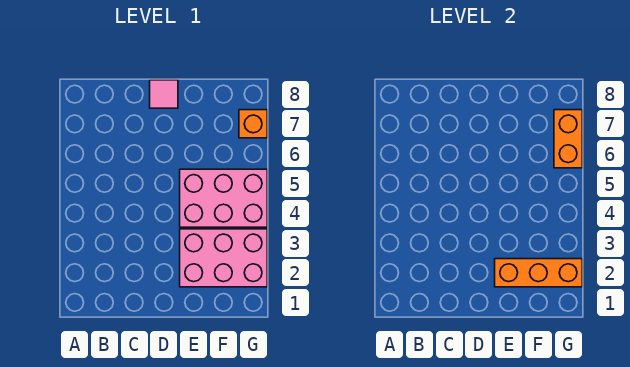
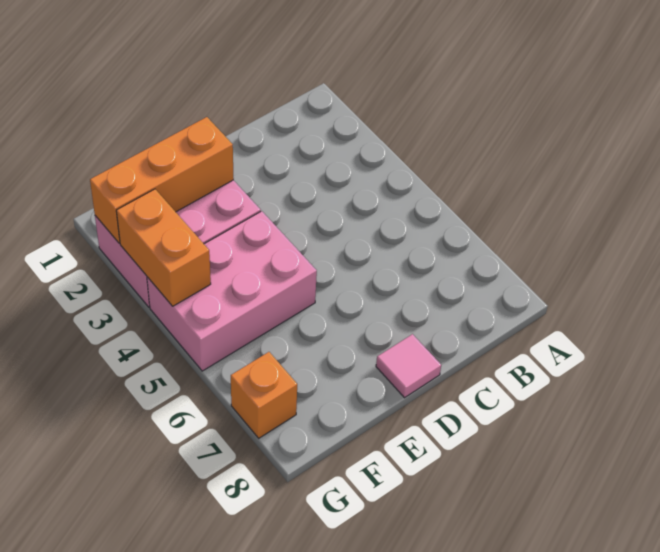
orange brick G6:G7 level 2 -> orange brick G3:G4 level 2

